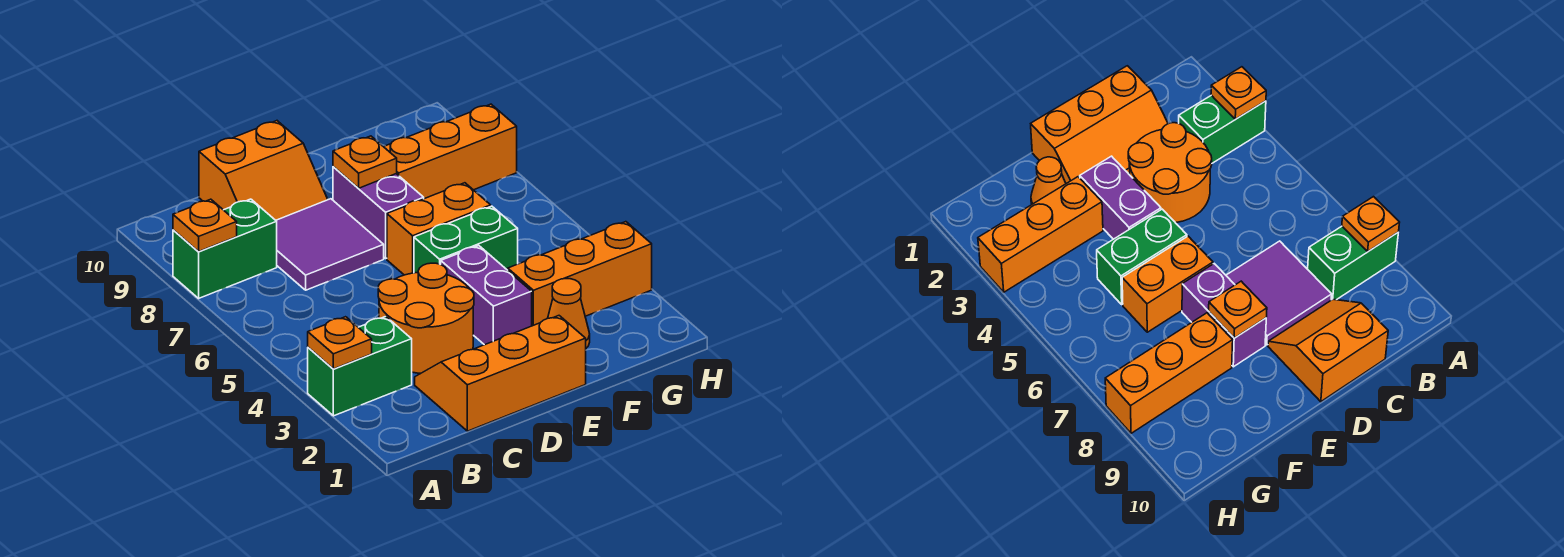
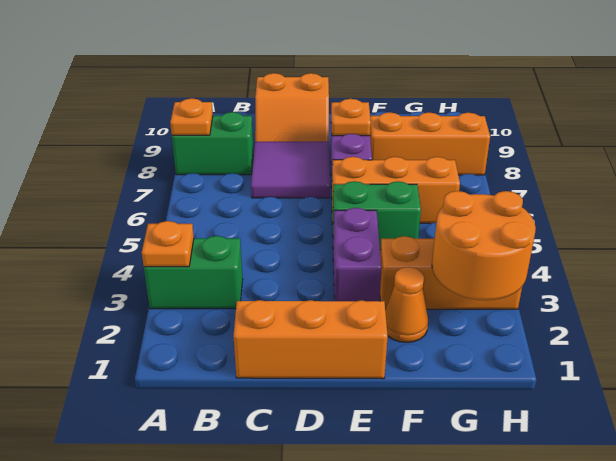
orange round brick C3:D4 level 1 -> orange round brick G2:H3 level 2
orange brick E6:F6 level 1 -> orange brick E6:G6 level 1

